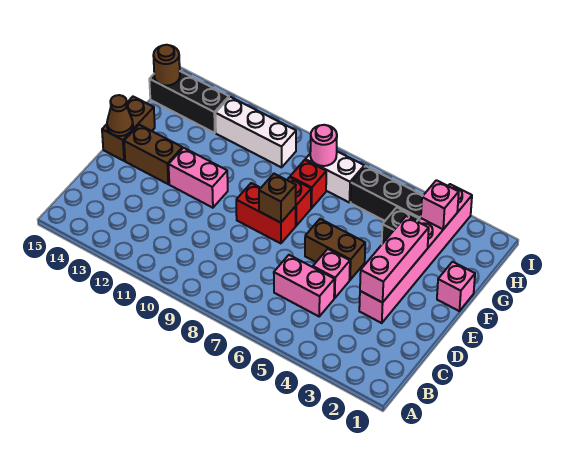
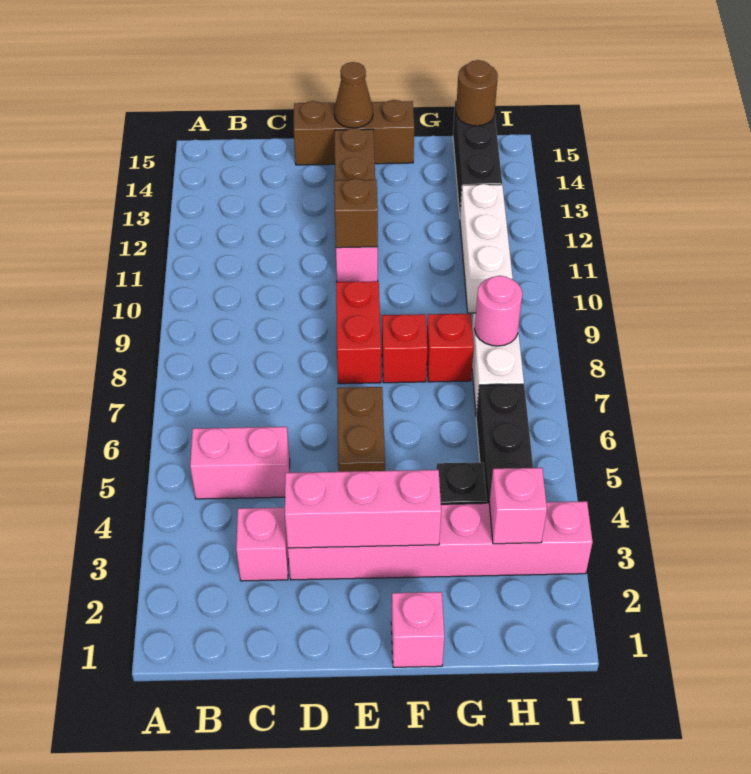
pink brick C5:C6 level 1 -> pink brick B5:C5 level 1
pink brick D5 level 1 -> pink brick C3 level 1
brown brick E8 level 2 -> brown brick E11 level 2
brown brick E15:F15 level 1 -> brown brick D15:F15 level 1

